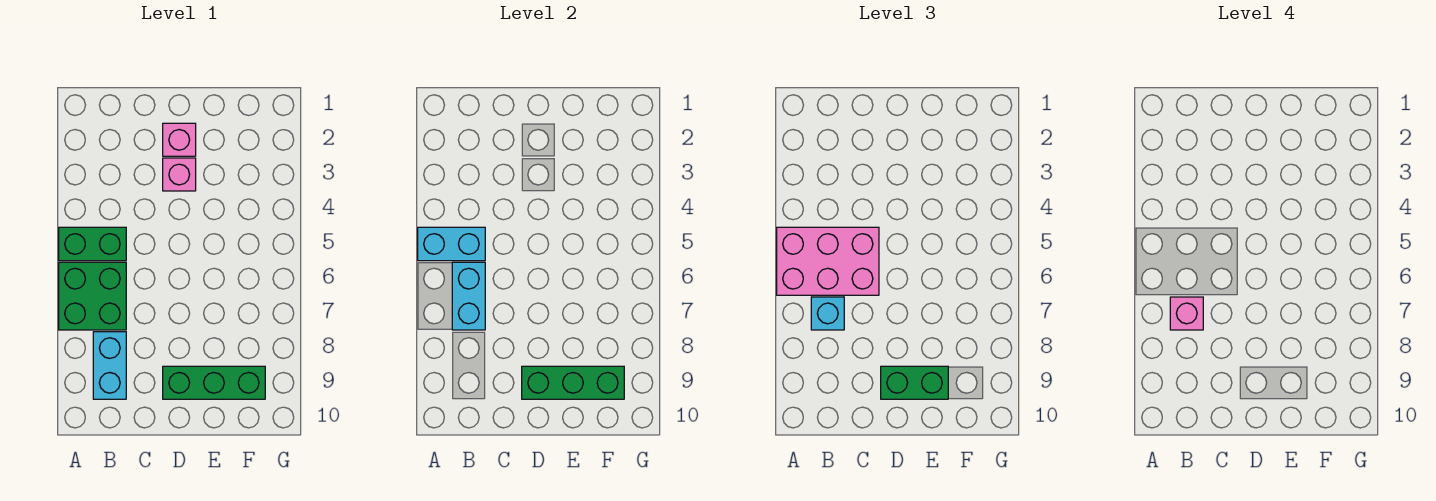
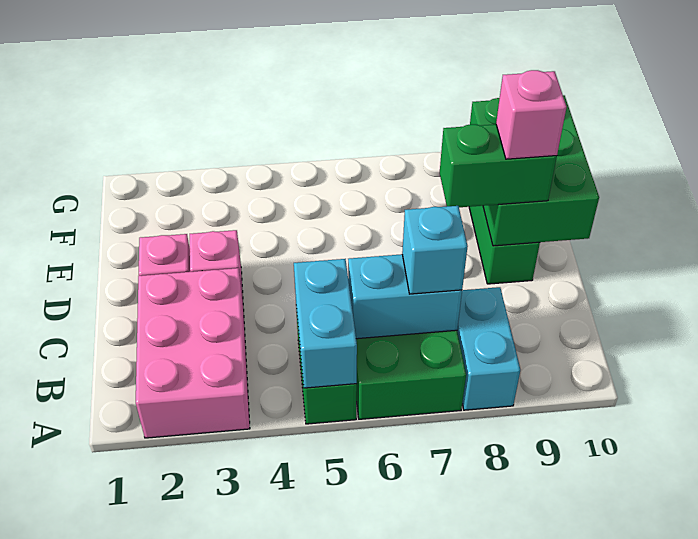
pink brick A5:C6 level 3 -> pink brick A2:C3 level 1
pink brick B7 level 4 -> pink brick D9 level 4
cyan brick B8:B9 level 1 -> cyan brick A8:B8 level 1
green brick D9:F9 level 2 -> green brick D9:F10 level 2
green brick D9:E9 level 3 -> green brick D8:D9 level 3

